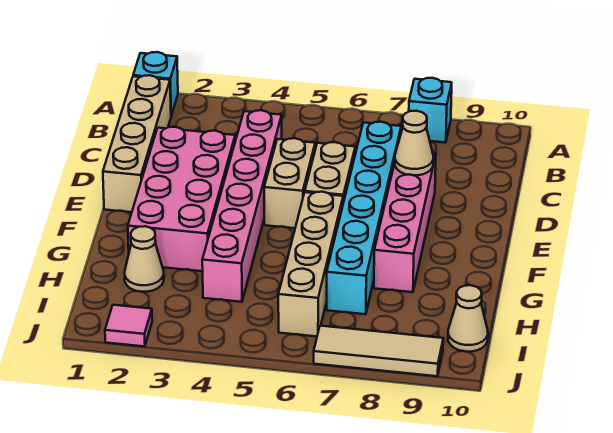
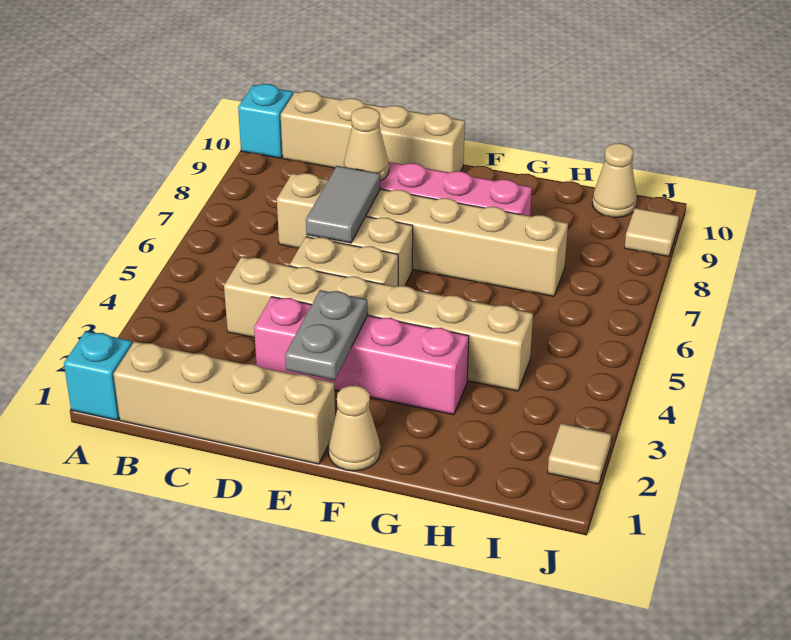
cyan brick A8 level 1 -> cyan brick A10 level 1
pink brick C4:H4 level 1 -> tan brick C4:H4 level 1
cyan brick C7:H7 level 1 -> tan brick C7:H7 level 1
pink brick D2:G3 level 1 -> pink brick D3:G3 level 1
none -> grey tile D6:D7 level 2
none -> grey plate E2:E3 level 2
tan brick F6:I6 level 1 -> tan brick B10:E10 level 1
tan cone H2 level 1 -> tan cone F1 level 1
pink tile J2 level 1 -> tan tile J2 level 1
tan tile J7:J9 level 1 -> tan tile J9 level 1

